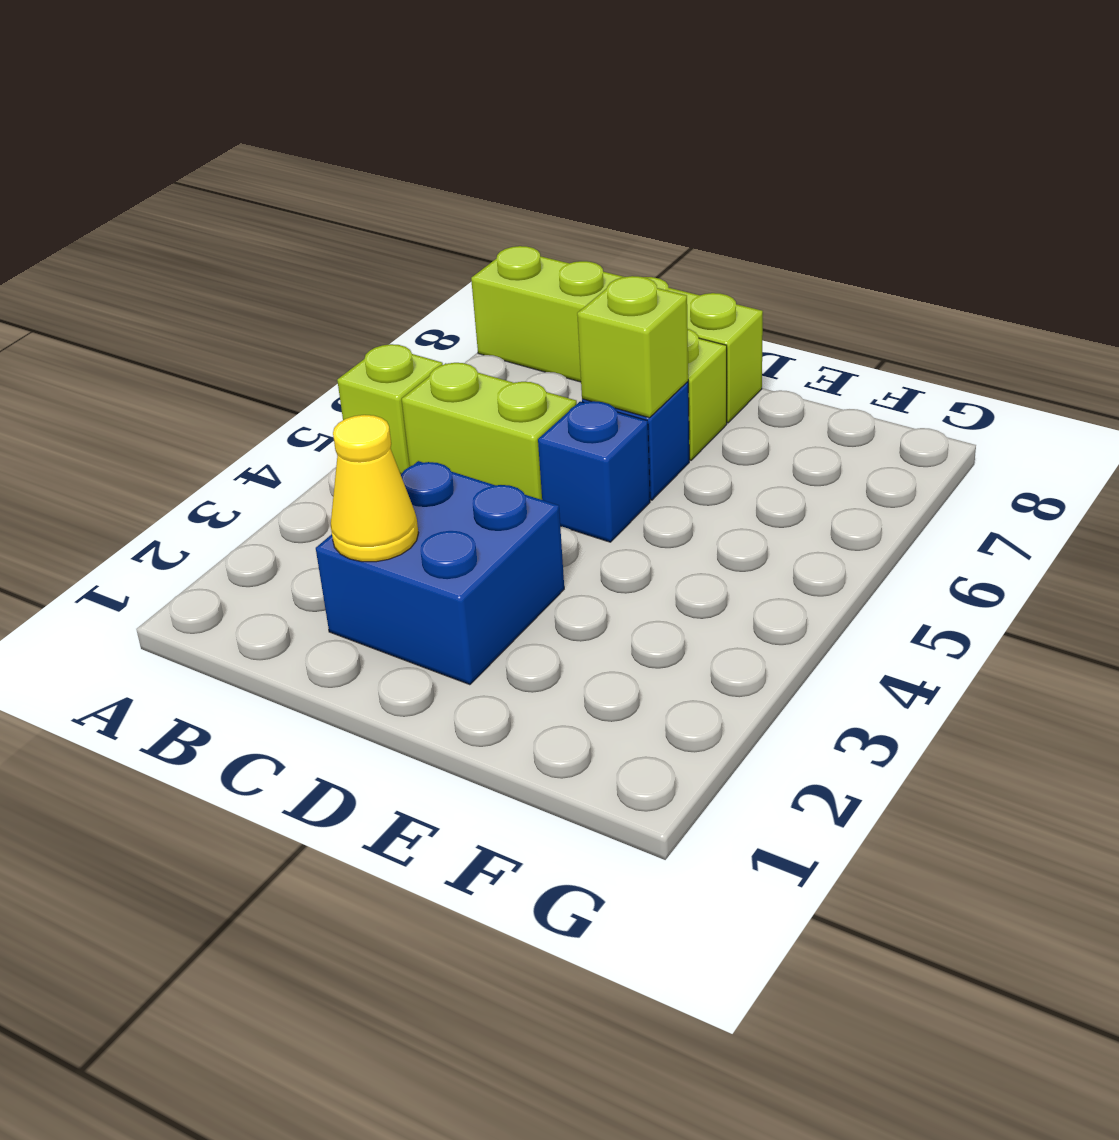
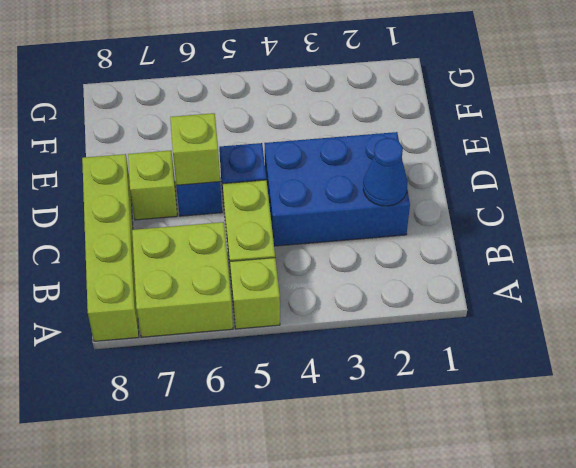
none -> lime brick A6:B7 level 1
blue brick C2:D3 level 1 -> blue brick C2:D4 level 1
yellow cone C2 level 2 -> blue cone C2 level 2

